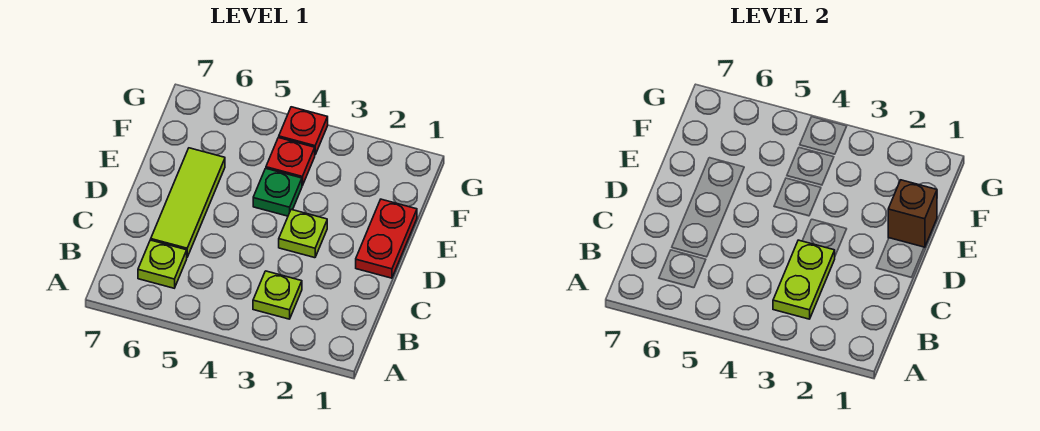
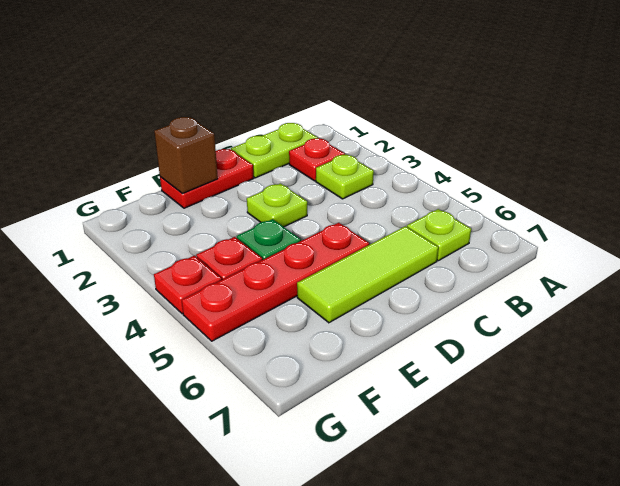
none -> red plate B2 level 1
lime plate B3:C3 level 2 -> lime plate B1:C1 level 1
none -> red plate D5:G5 level 1

